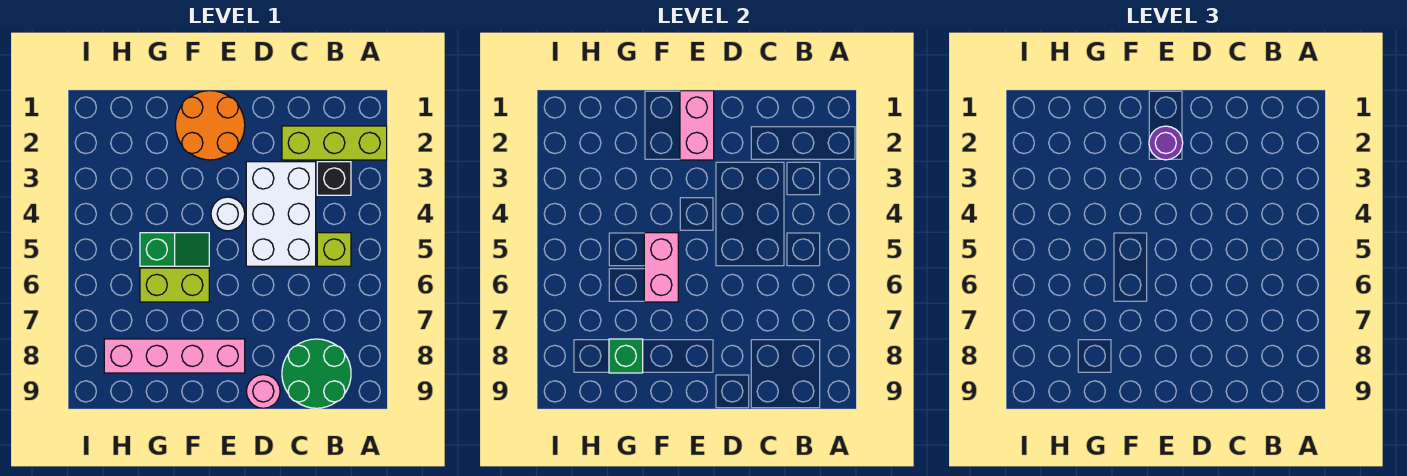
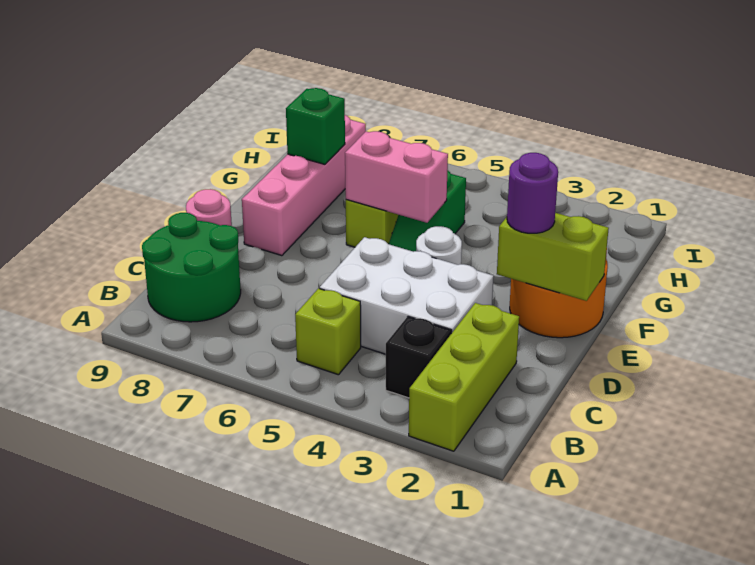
pink brick E1:E2 level 2 -> lime brick E1:E2 level 2

